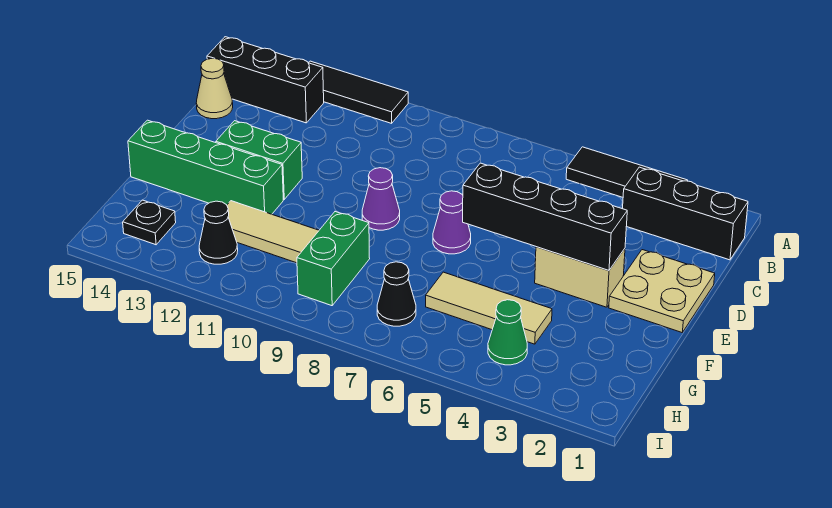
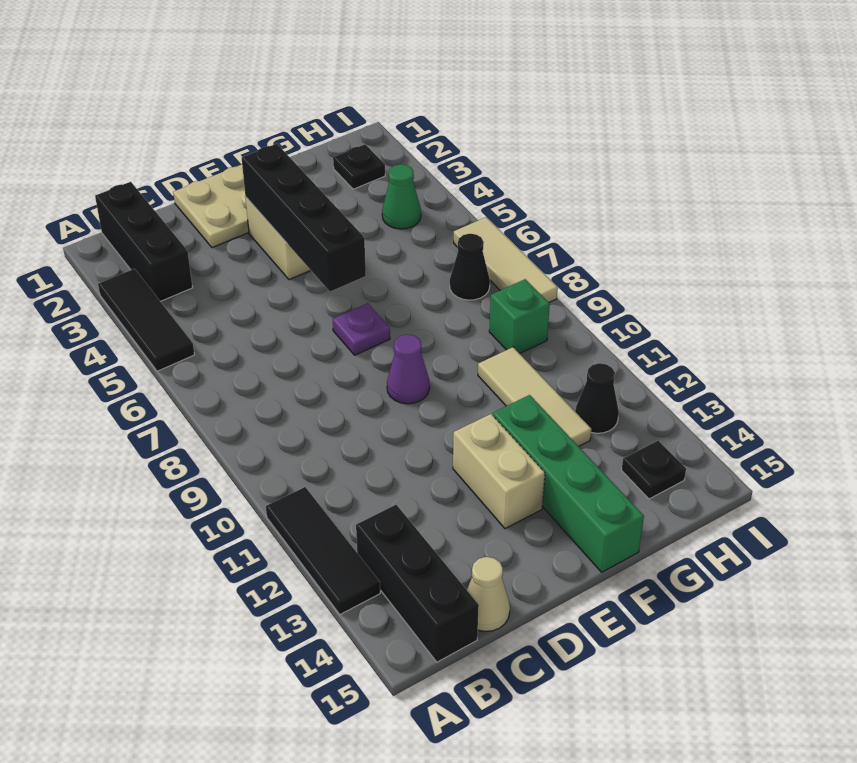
purple cone E7 level 1 -> purple plate E7 level 1
green brick E12:E13 level 1 -> tan brick E12:E13 level 1
tan tile G4:G6 level 1 -> tan tile I6:I8 level 1
green brick G9:H9 level 1 -> green brick H9 level 1
none -> black plate H2 level 1

